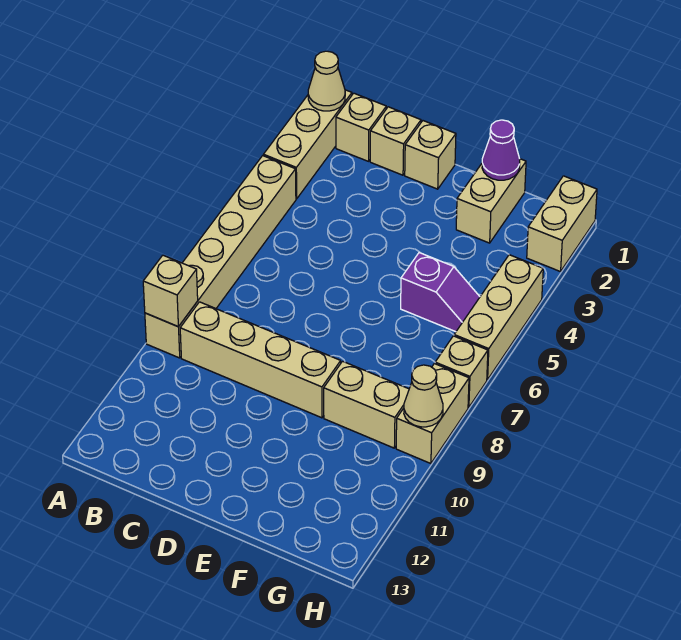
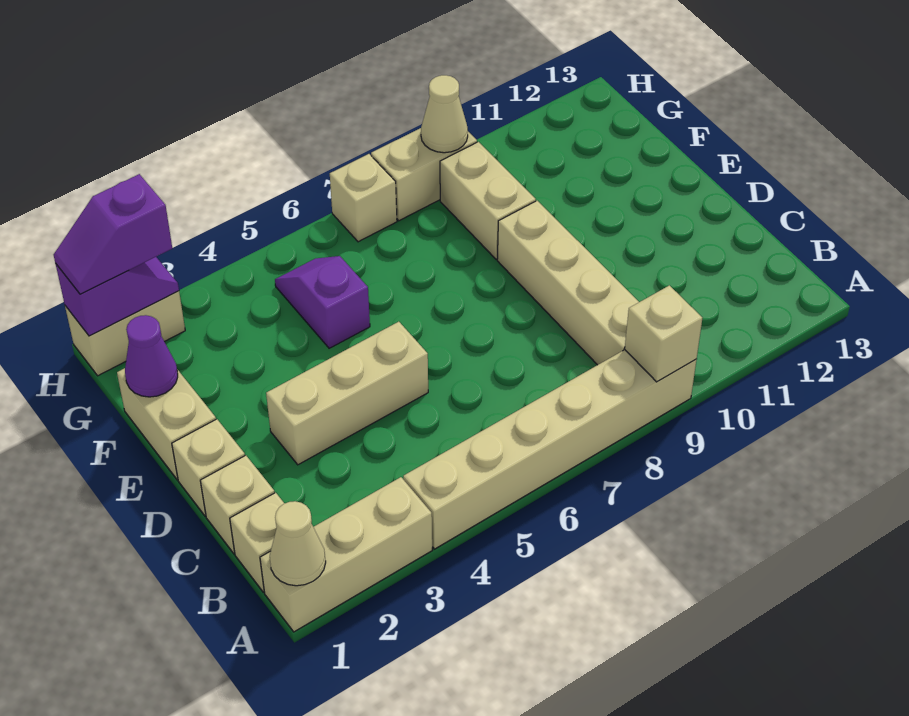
tan brick F1:F2 level 1 -> tan brick E1:F1 level 1
none -> purple slope H1:H2 level 2 top 1
none -> purple slope H1:H2 level 3 top 2
tan brick H4:H6 level 1 -> tan brick D3:D5 level 1

